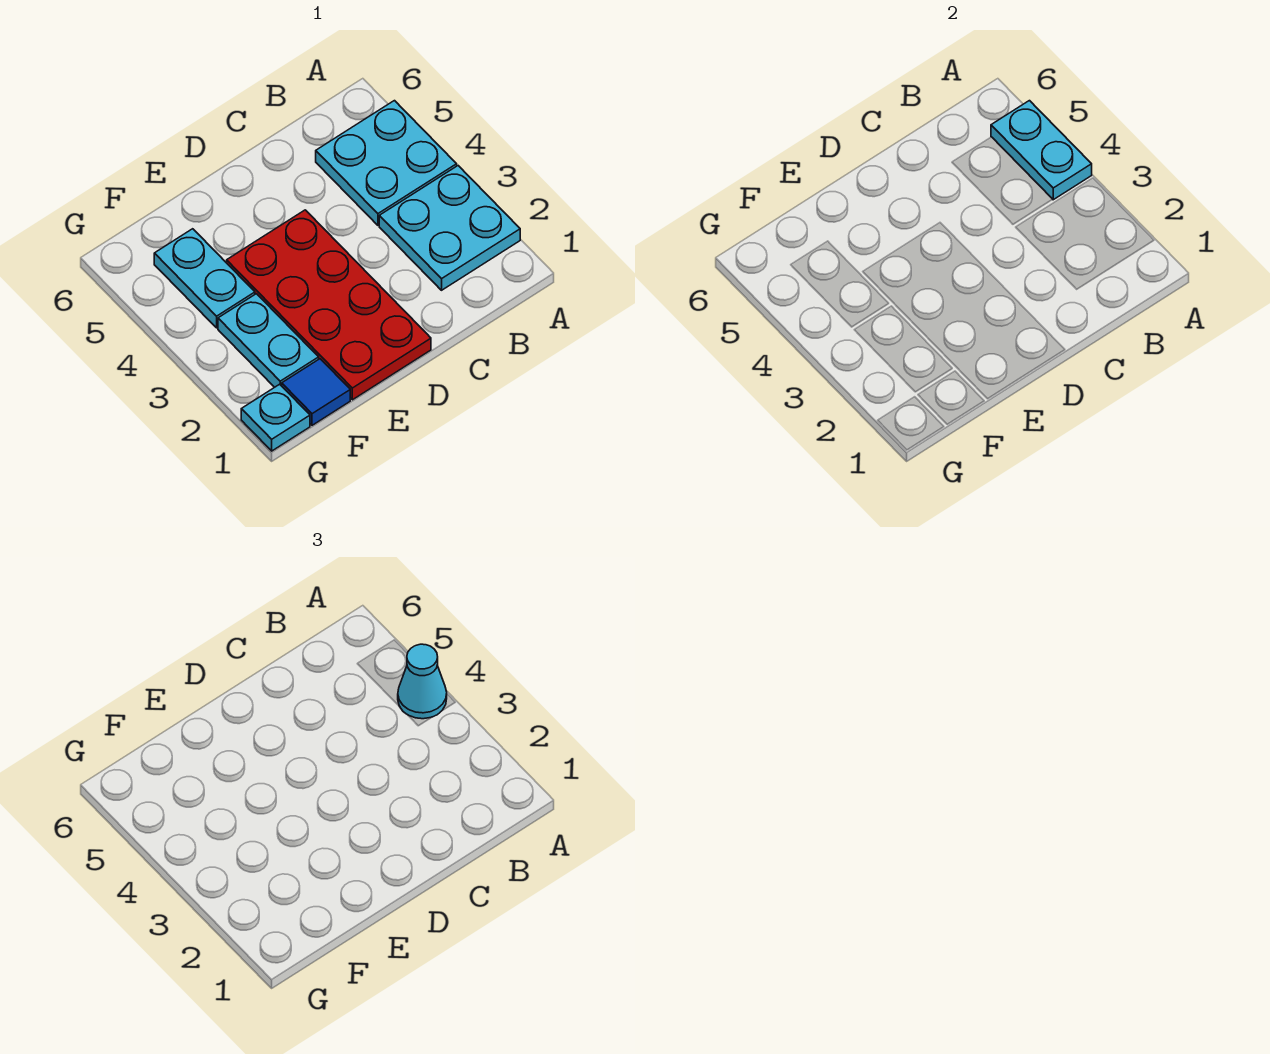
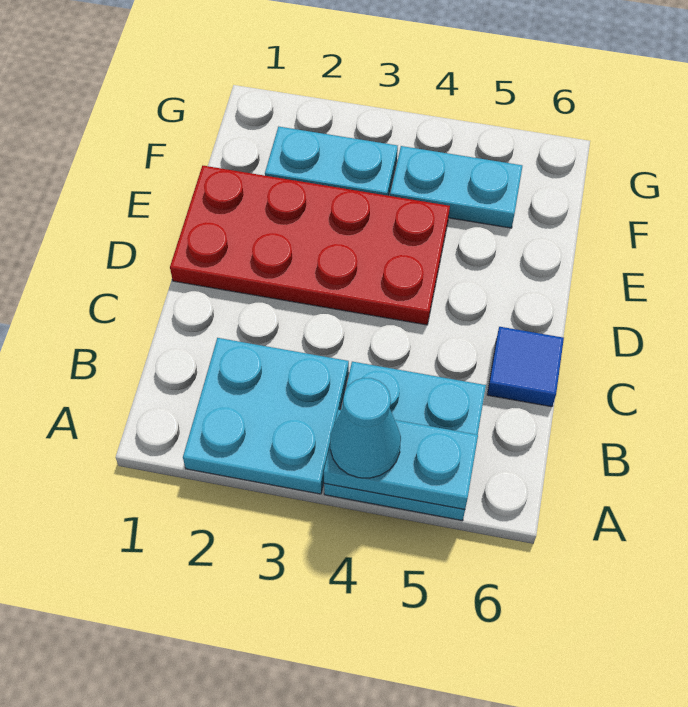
blue tile F1 level 1 -> blue tile C6 level 1
cyan plate G1 level 1 -> none

